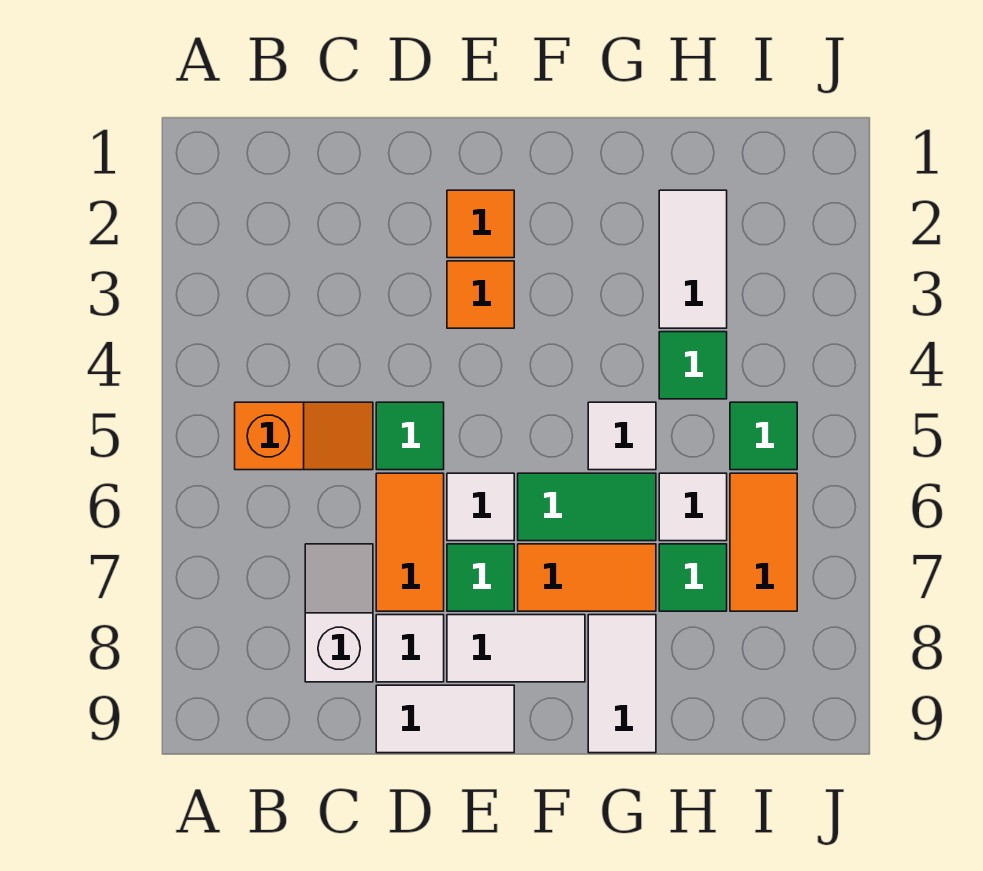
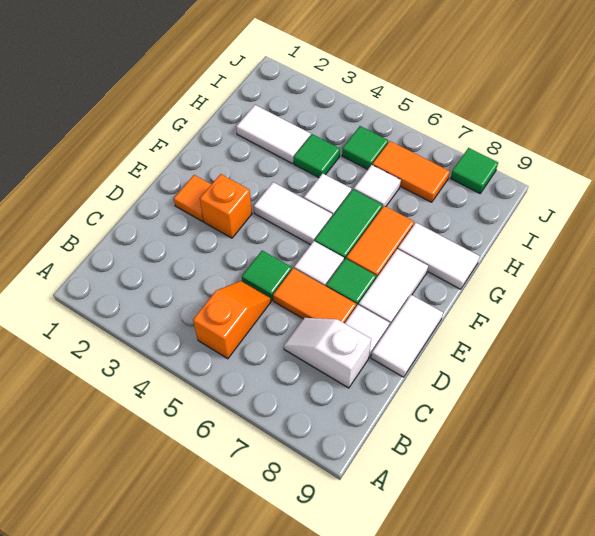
orange tile E3 level 1 -> orange brick E3 level 1
none -> white tile F4:F5 level 1
green tile H7 level 1 -> green tile J8 level 1

